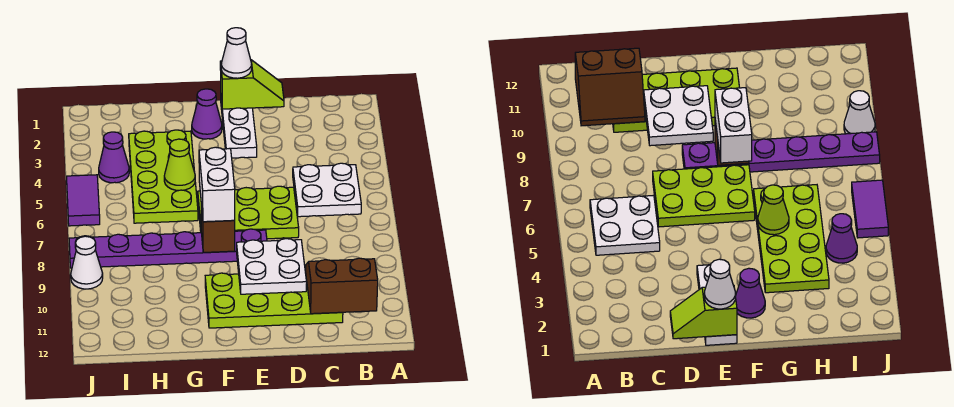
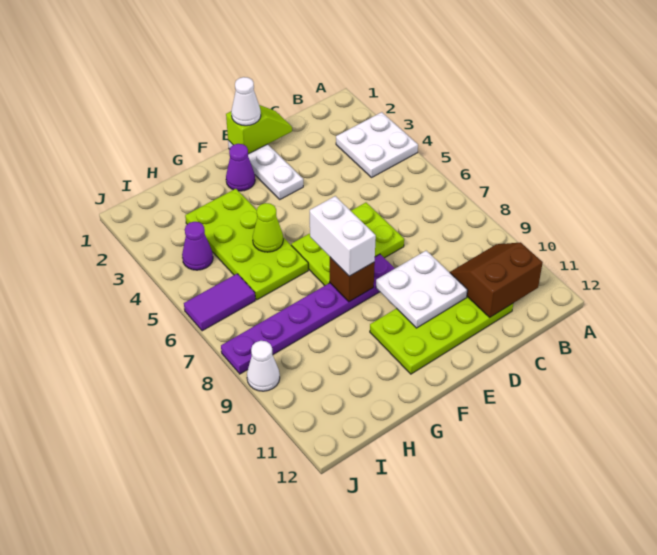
white plate B5:C6 level 1 -> white plate A3:B4 level 1
purple tile J5:J6 level 1 -> purple tile I6:J6 level 1

